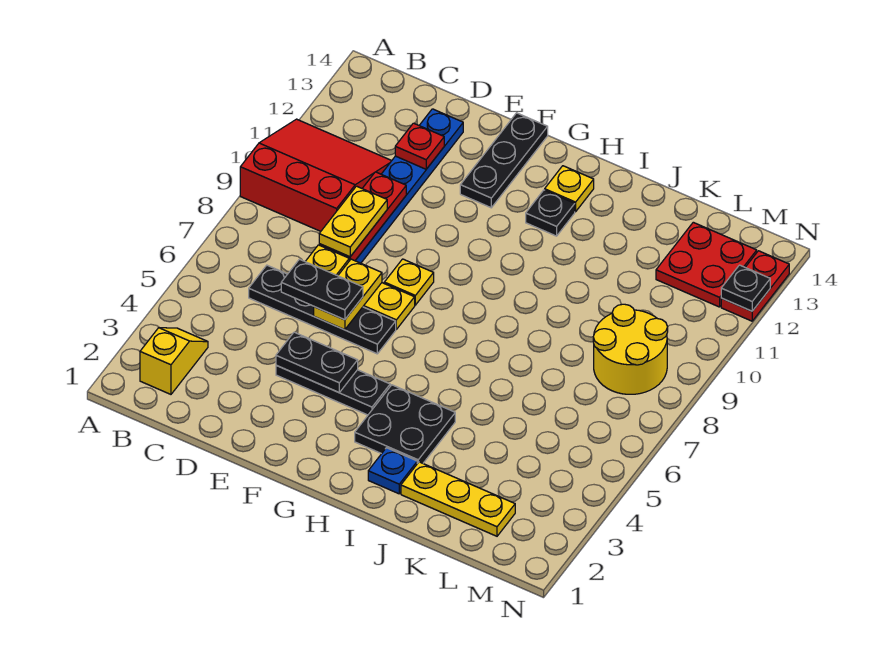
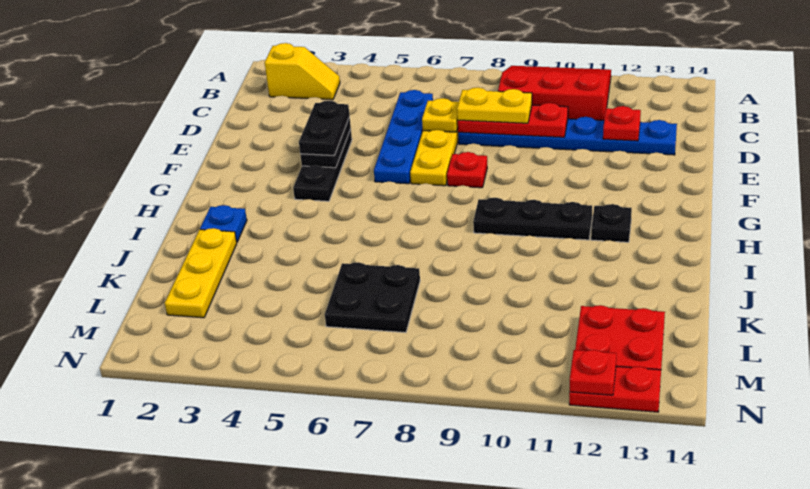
red slope A9:C11 level 1 top 9 -> red slope A9:C11 level 1 top C
black plate C6:F6 level 1 -> blue plate C6:F6 level 1
black plate D6:E6 level 3 -> black plate E4:F4 level 3
yellow plate E6:E7 level 2 -> none
yellow plate F8 level 1 -> red plate F8 level 1
black plate F12:F14 level 1 -> black plate H9:H11 level 1
black plate H3:I4 level 1 -> black plate K6:L7 level 1
yellow plate H13 level 1 -> none
yellow round brick L8:M9 level 1 -> none
black plate N12 level 2 -> red plate N12 level 2

